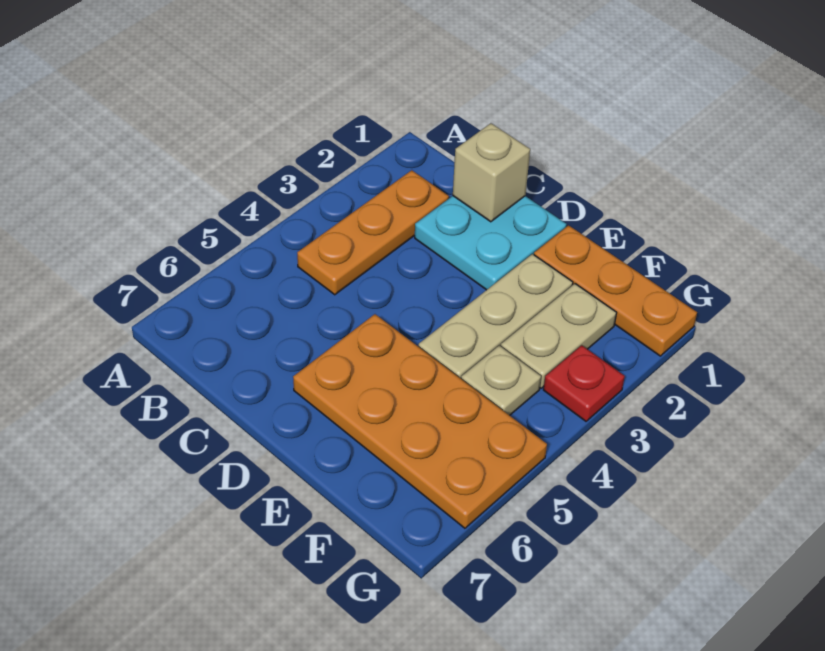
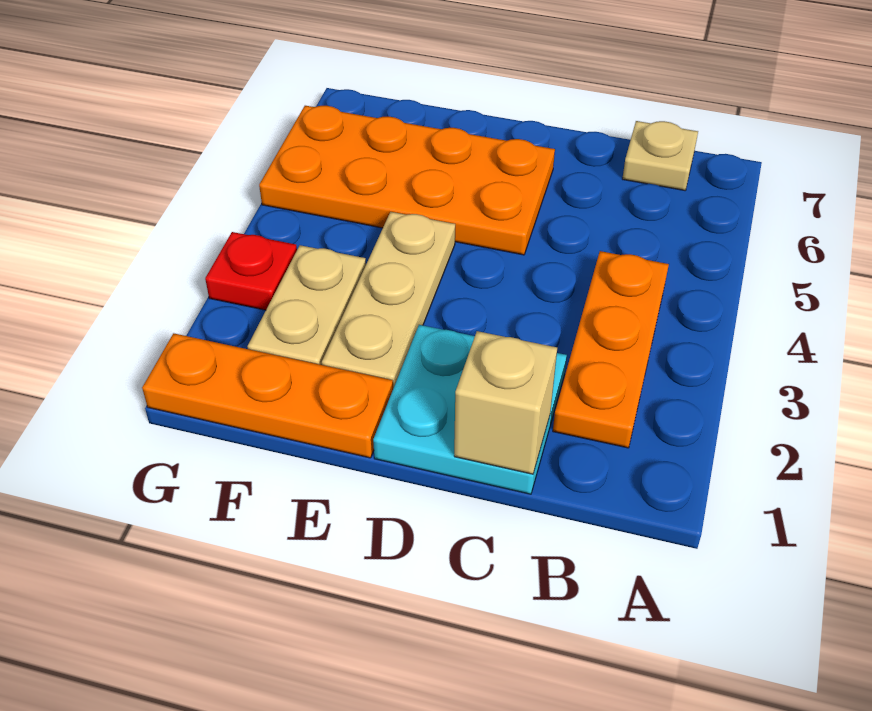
tan plate F4 level 1 -> tan plate B7 level 1

